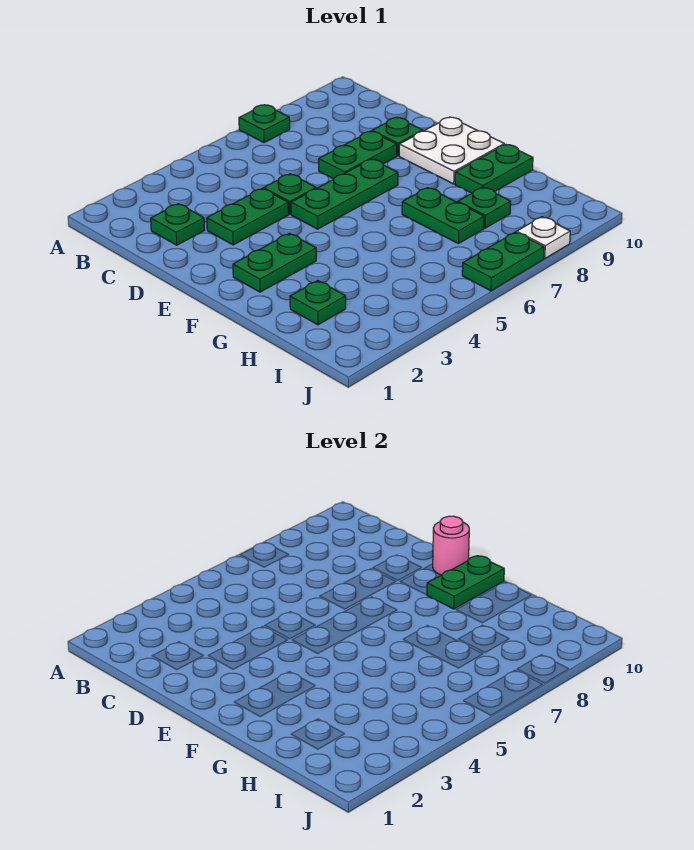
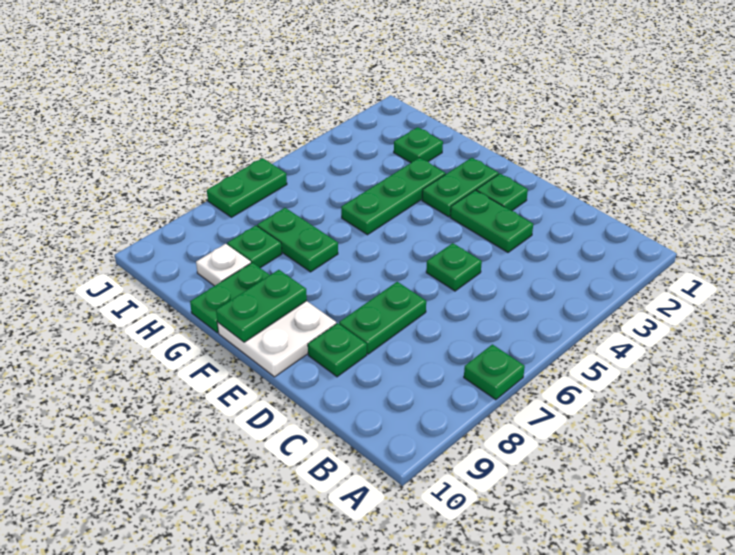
green plate C2 level 1 -> green plate E2 level 1
green plate D3:D4 level 1 -> green plate D3:E3 level 1
green plate E5:E7 level 1 -> green plate G3:G5 level 1
pink round brick E10 level 2 -> none
white plate J8 level 1 -> white plate H9 level 1

